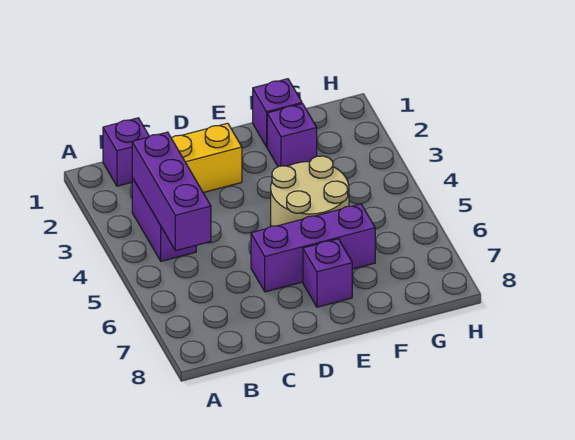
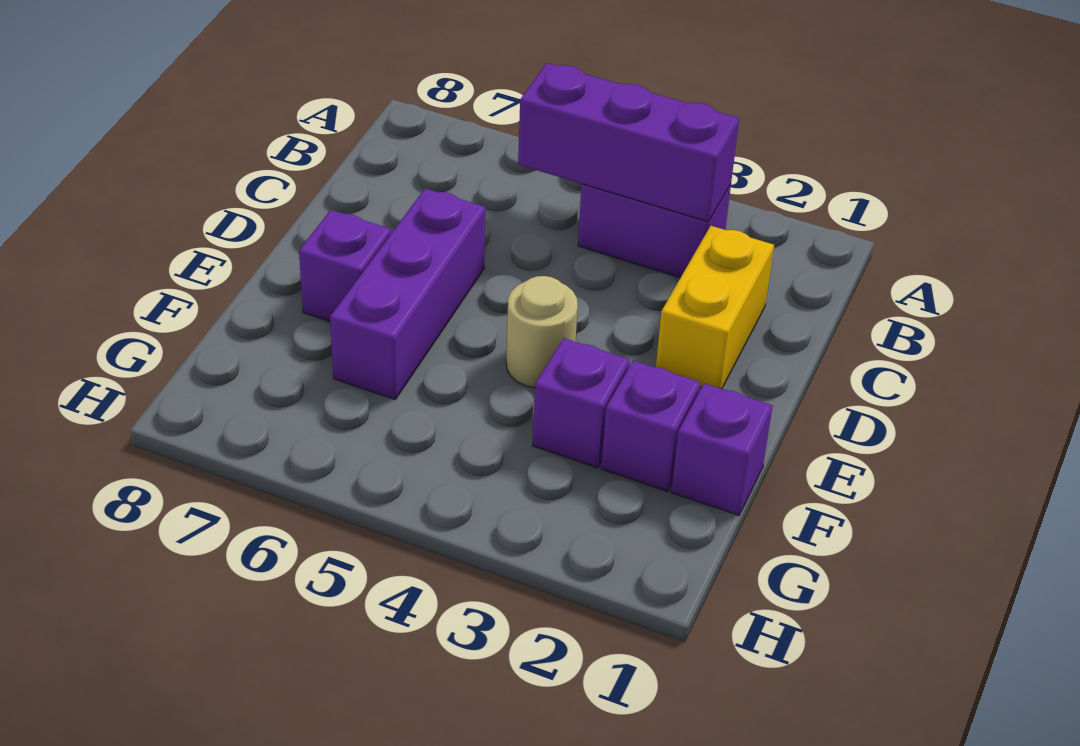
purple brick B1 level 1 -> purple brick F3 level 1
tan round brick E4:F5 level 1 -> tan round brick E4 level 1

